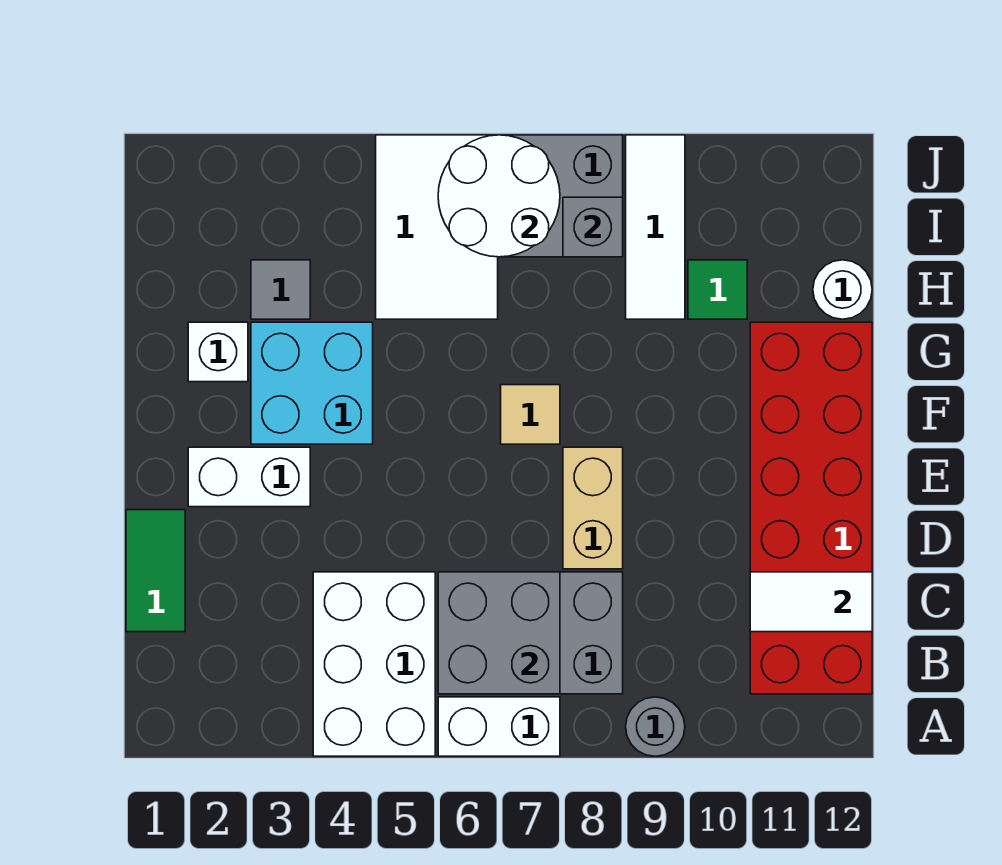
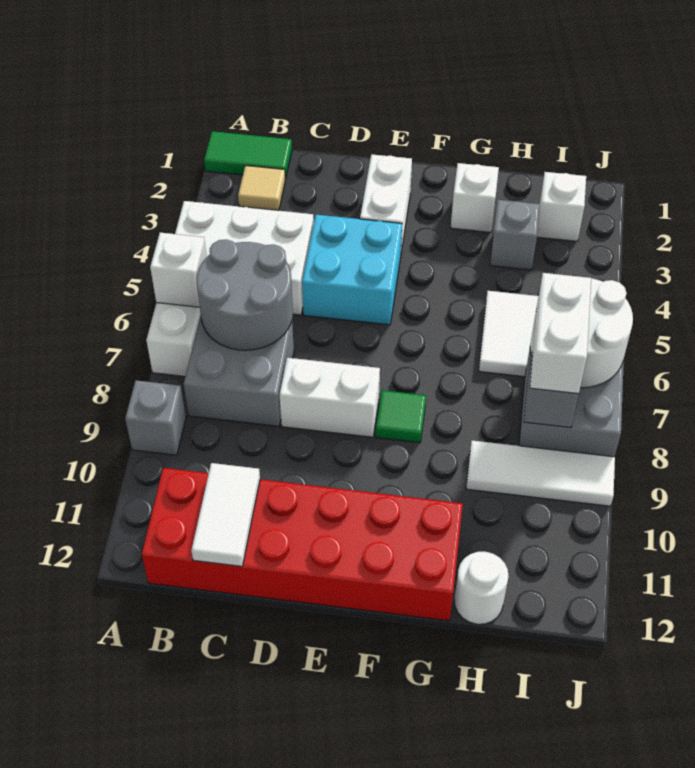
none -> white brick A6 level 2
grey round brick A9 level 1 -> grey brick A9 level 1
grey brick B6:C7 level 2 -> grey round brick B6:C7 level 2
green tile C1:D1 level 1 -> green tile A1:B1 level 1
tan brick D8:E8 level 1 -> white brick D8:E8 level 1
cyan brick F3:G4 level 1 -> cyan brick D4:E5 level 1
tan tile F7 level 1 -> tan tile B2 level 1
grey tile H3 level 1 -> grey brick H3 level 1
green tile H10 level 1 -> green tile F8 level 1
none -> white brick I2 level 1
none -> white brick I7:I8 level 3

